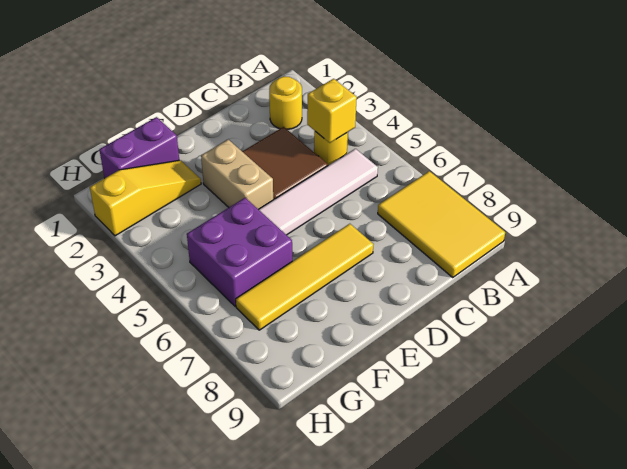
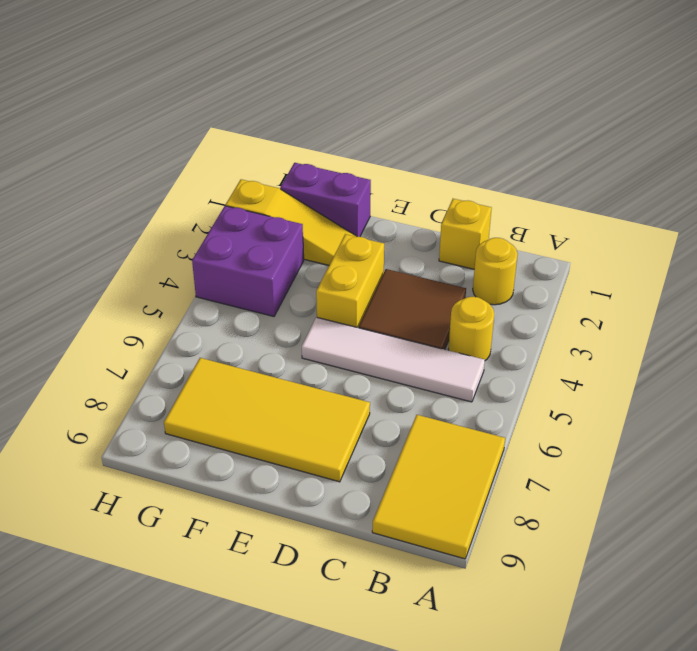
yellow brick B4 level 2 -> yellow brick C1 level 1
yellow tile D7:G7 level 1 -> yellow tile D7:G8 level 1
tan brick E3:E4 level 1 -> yellow brick E3:E4 level 1
purple brick F5:G6 level 1 -> purple brick G3:H4 level 1

